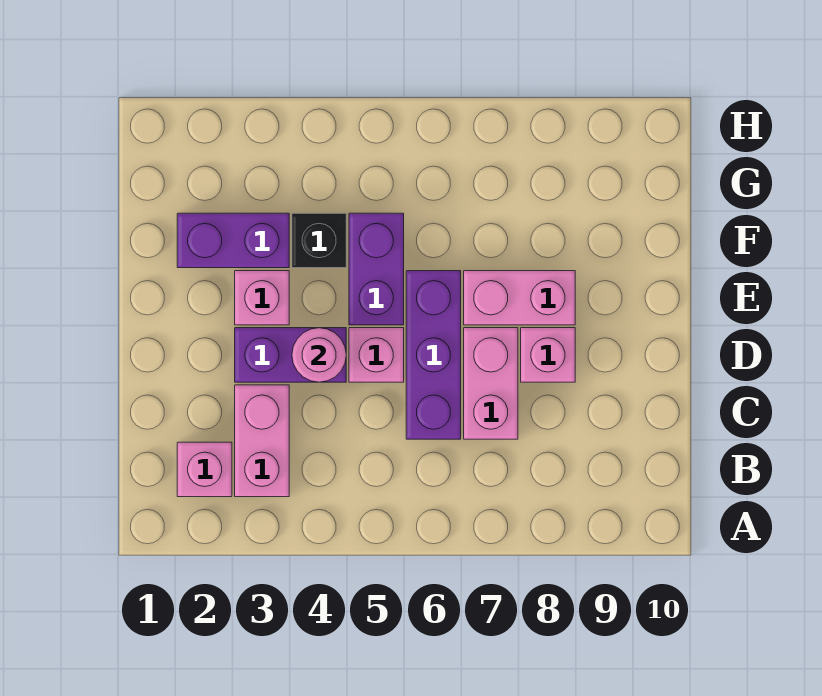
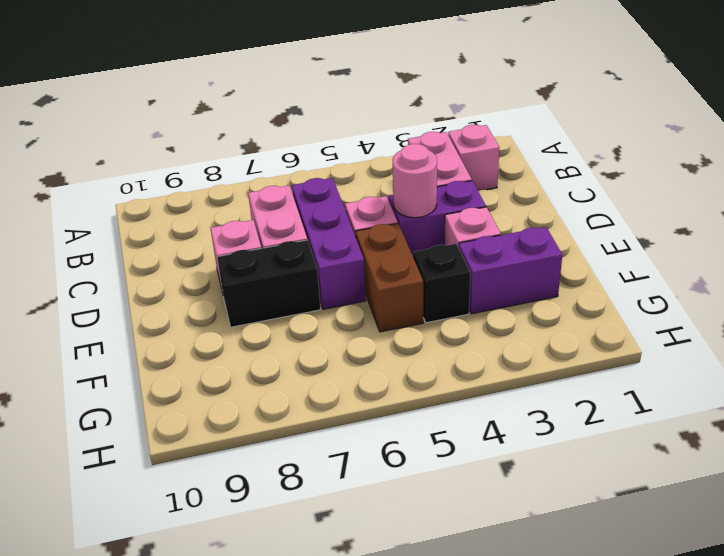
purple brick E5:F5 level 1 -> brown brick E5:F5 level 1
pink brick E7:E8 level 1 -> black brick E7:E8 level 1

